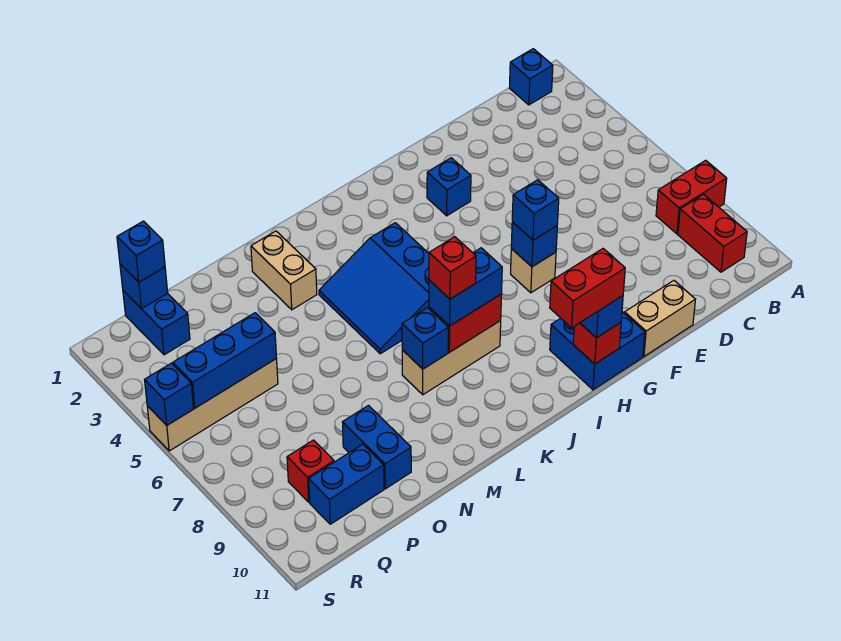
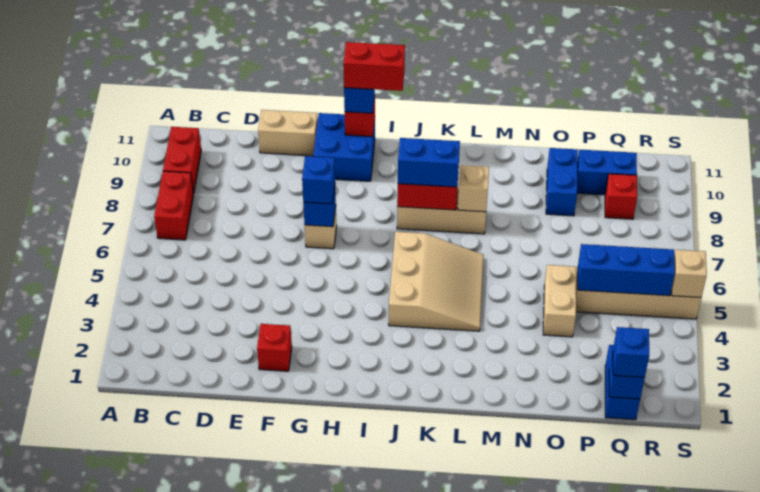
red brick A8:B8 level 1 -> red brick B7:B8 level 1
blue brick B1 level 1 -> none
blue brick G3 level 1 -> none
blue slope J4:L6 level 1 top J -> tan slope J4:L6 level 1 top J
red brick K8 level 4 -> red brick F2 level 1
blue brick L8 level 2 -> tan brick L8 level 2
tan brick M2:M3 level 1 -> tan brick O4:O5 level 1
blue brick S5 level 2 -> tan brick S5 level 2

